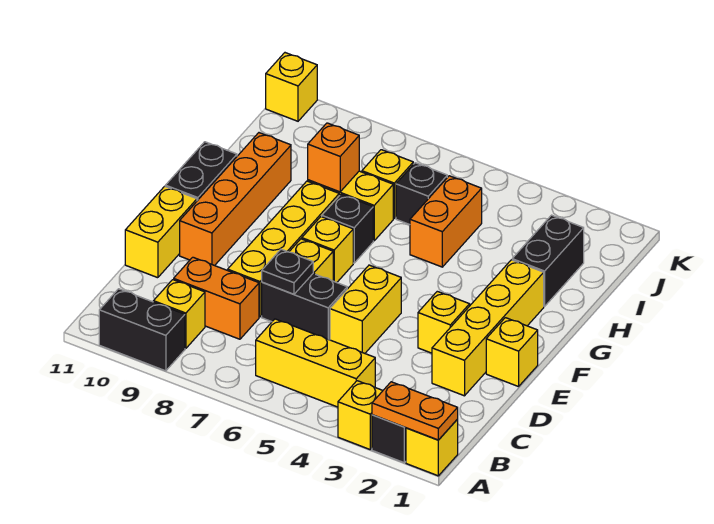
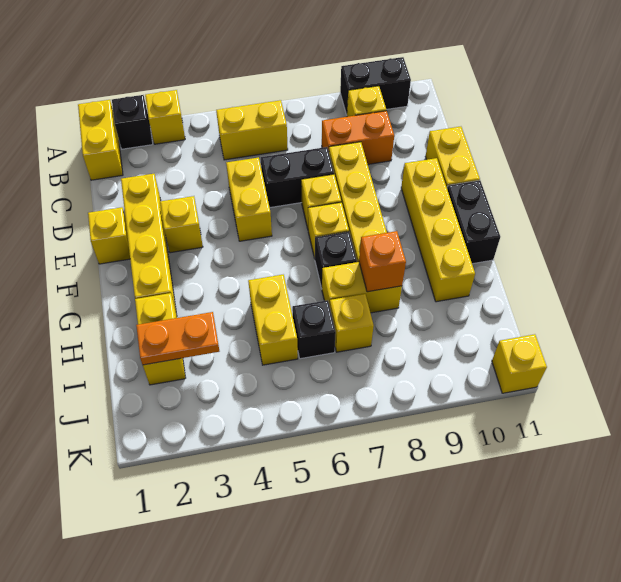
yellow brick A1 level 1 -> yellow brick A1:B1 level 1
orange plate A1:A2 level 2 -> orange plate I2:I3 level 2
yellow brick B4:B6 level 1 -> yellow brick B5:B6 level 1
black plate D7 level 2 -> none
orange brick E10:H10 level 1 -> yellow brick E10:H10 level 1
black brick H2:I2 level 1 -> yellow brick H2:I2 level 1
orange brick H5:I5 level 1 -> yellow brick H5:I5 level 1

